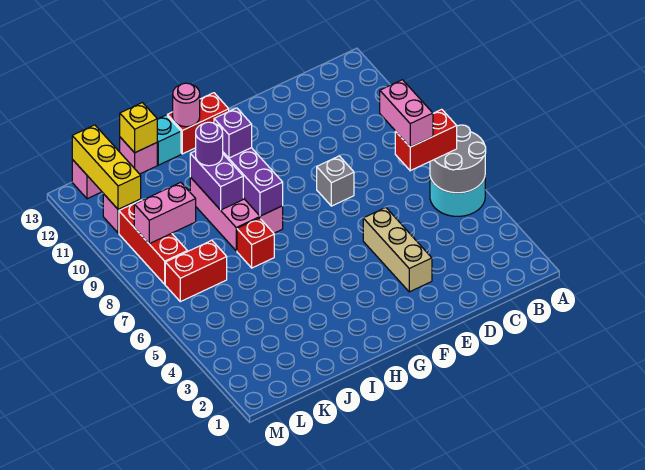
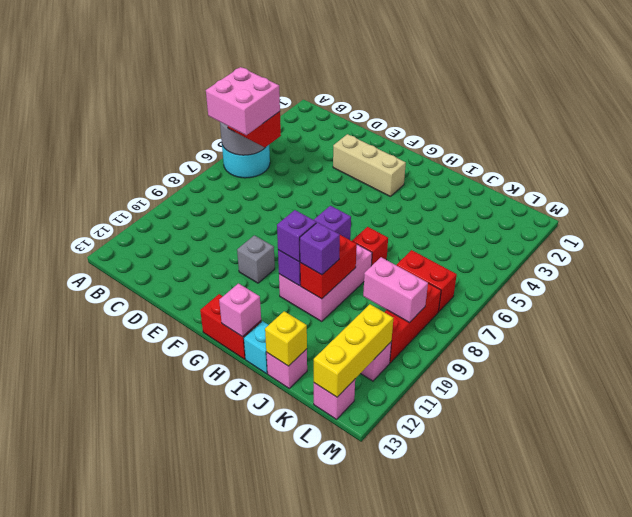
pink brick C6:C7 level 4 -> pink brick B6:C7 level 4
tan brick E3:E5 level 1 -> tan brick E3:G3 level 1
grey brick E8 level 1 -> grey brick F10 level 1
pink round brick H13 level 2 -> pink brick H13 level 2
purple brick I9:I10 level 2 -> red brick I9:I10 level 2
purple round brick I10 level 3 -> purple brick I10 level 3

